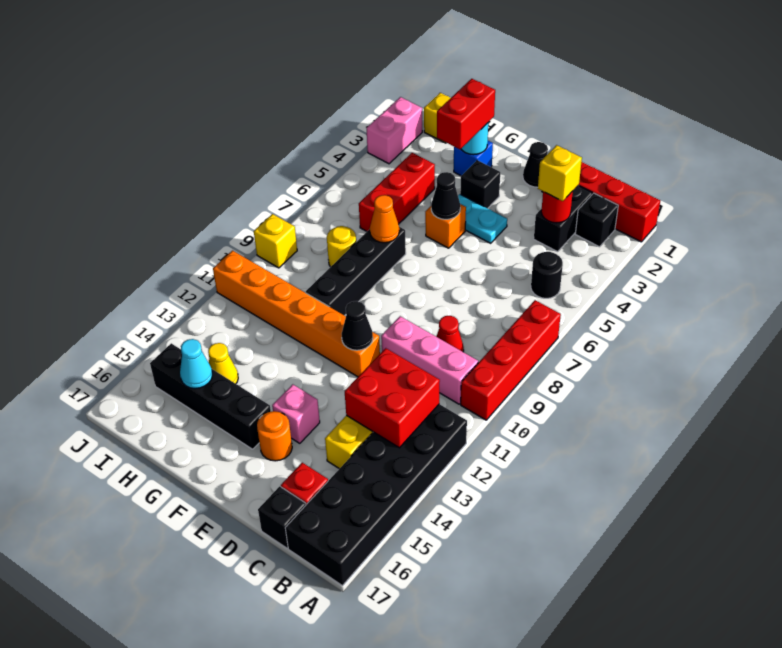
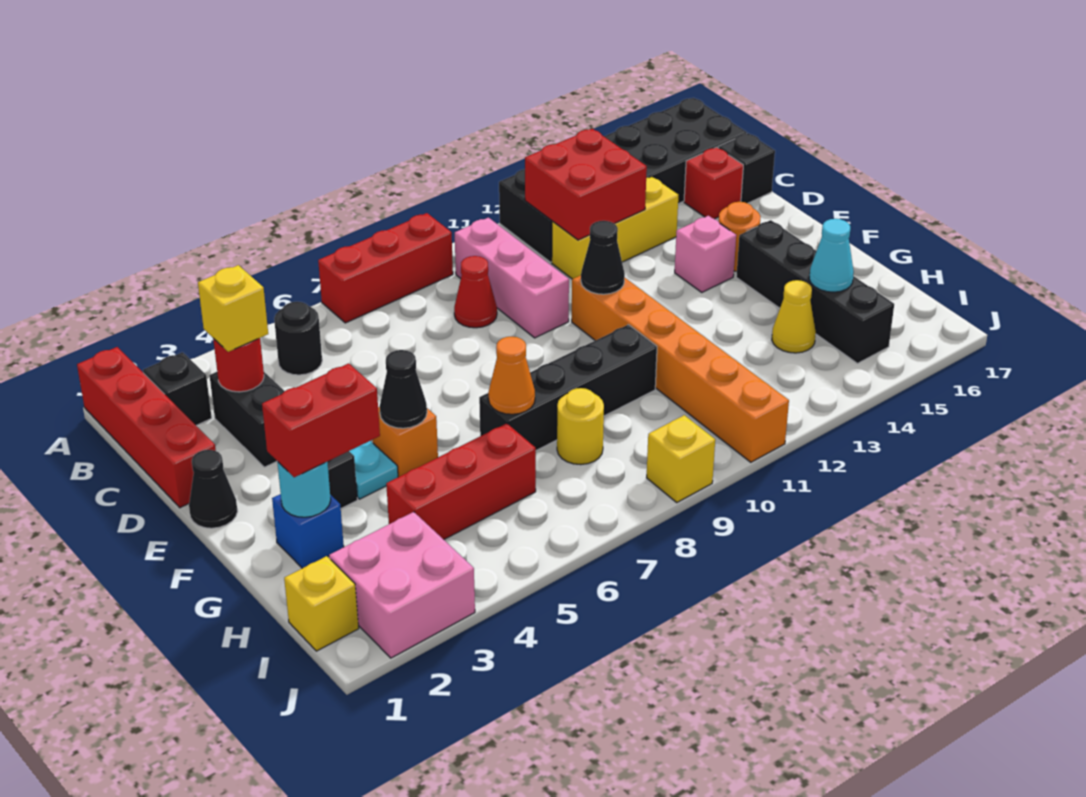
red brick A7:A10 level 1 -> red brick A7:A9 level 1
black brick C2:C3 level 1 -> black brick C3:D3 level 1
pink brick J2:J3 level 1 -> pink brick I2:J3 level 1

